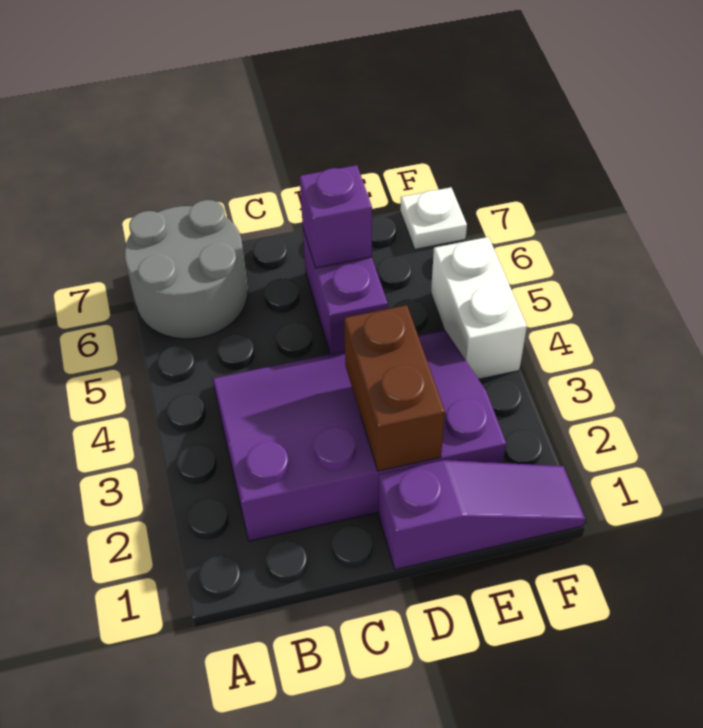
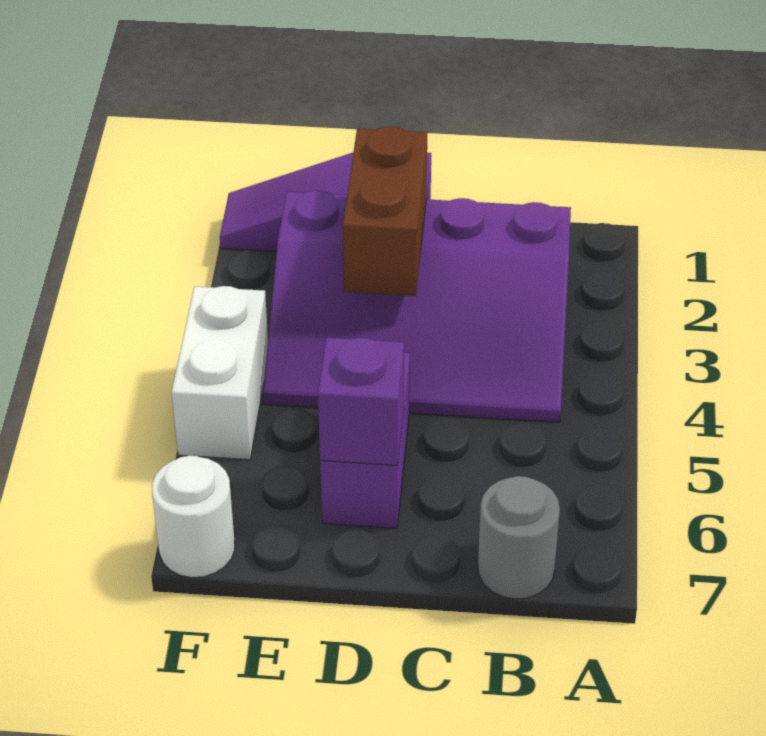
grey round brick A6:B7 level 1 -> grey round brick B7 level 1
white plate F7 level 1 -> white round brick F7 level 1

